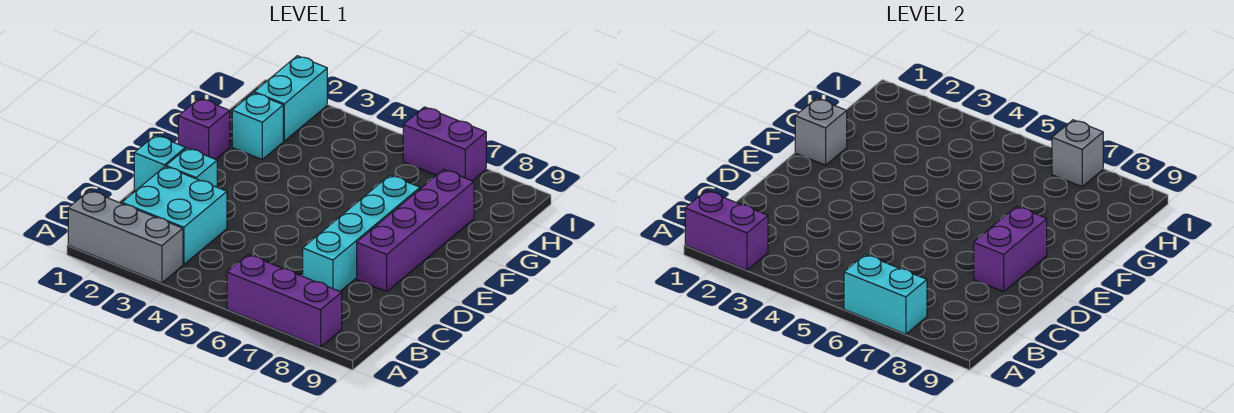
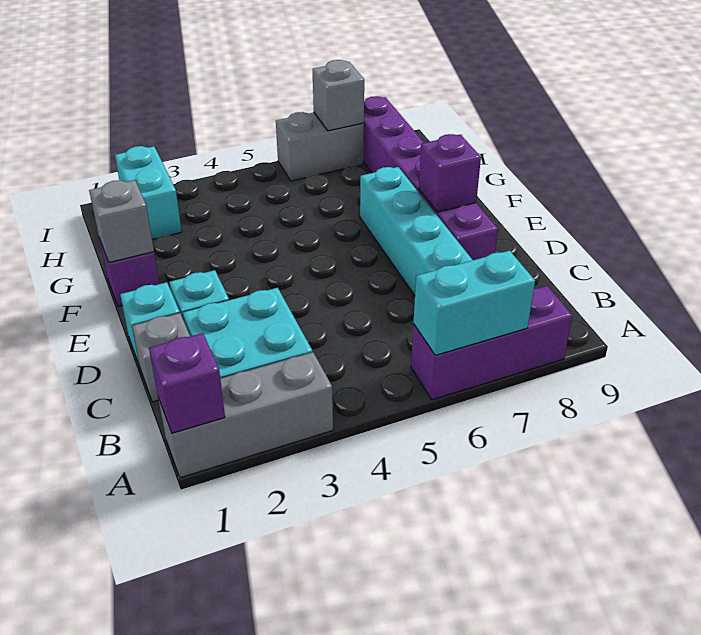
purple brick A1:A2 level 2 -> purple brick A1 level 2
none -> grey brick C1 level 1
purple brick D8:G8 level 1 -> purple brick D8:I8 level 1
purple brick D8:E8 level 2 -> purple brick E8 level 2
cyan brick G2 level 1 -> none
purple brick I6:I7 level 1 -> grey brick I6:I7 level 1

